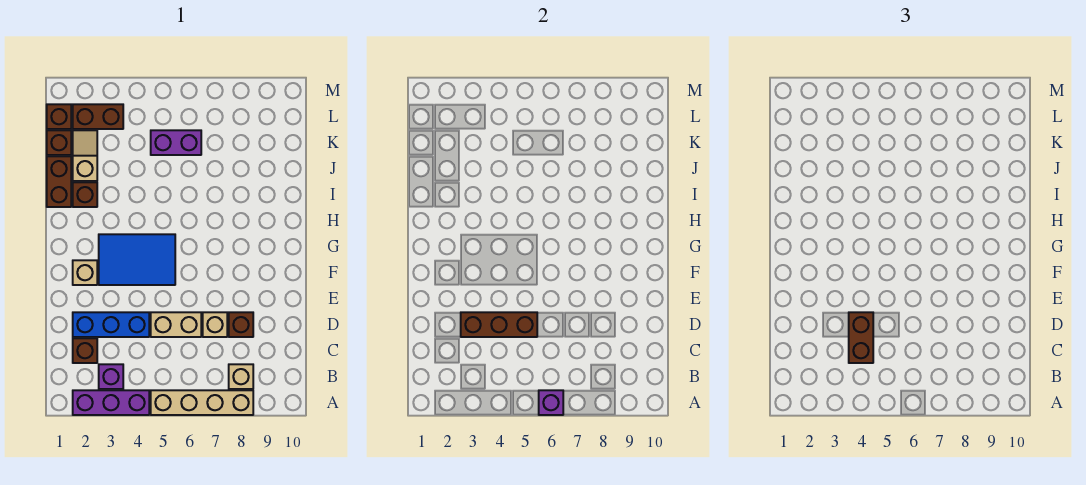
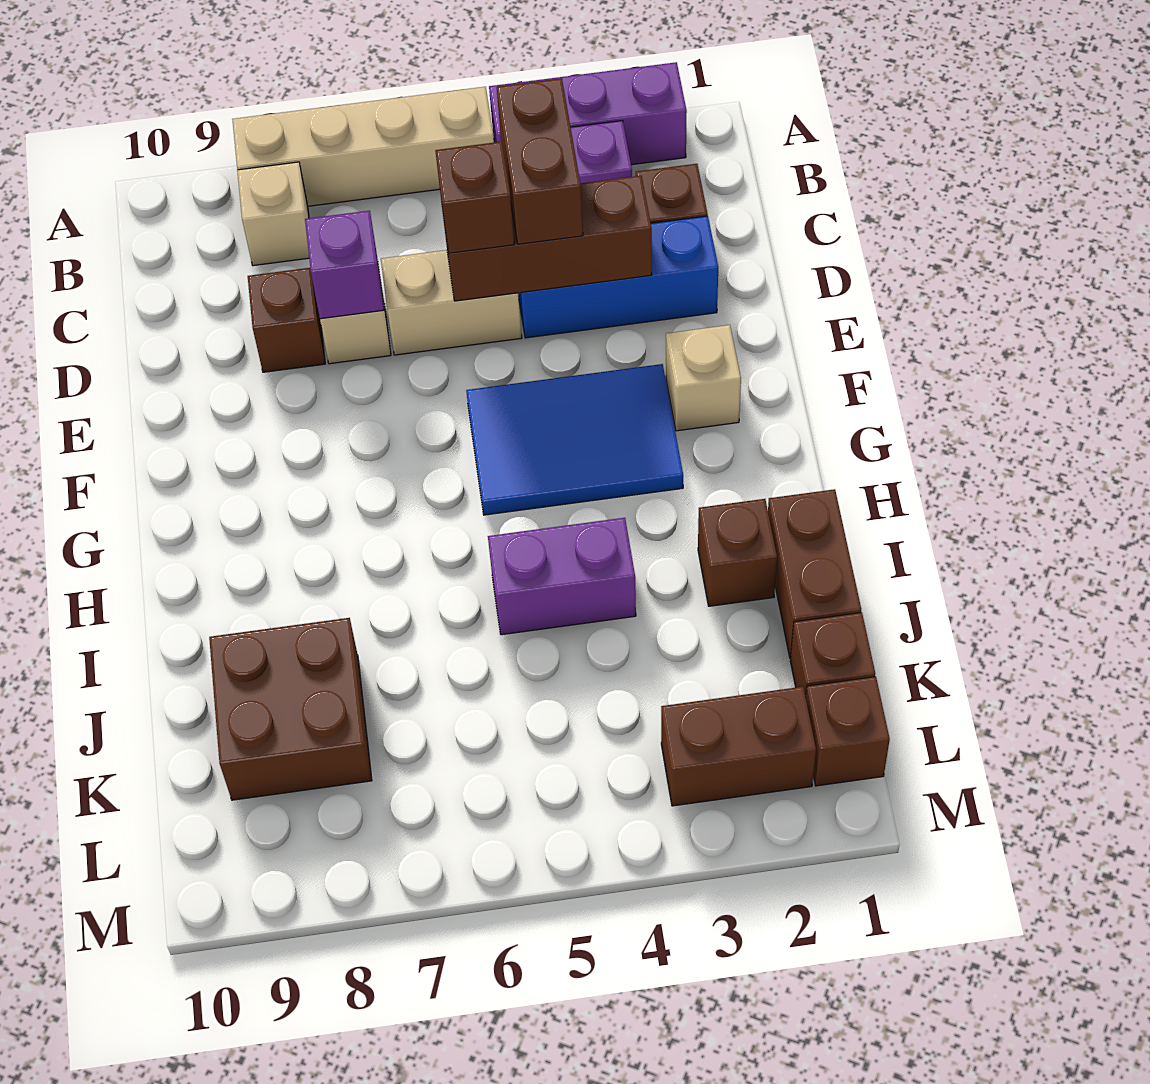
purple brick A6 level 2 -> purple brick D7 level 2
none -> brown brick D5 level 3
tan slope J2:K2 level 1 top J -> none
none -> brown brick J8:K9 level 1
purple brick K5:K6 level 1 -> purple brick I4:I5 level 1

